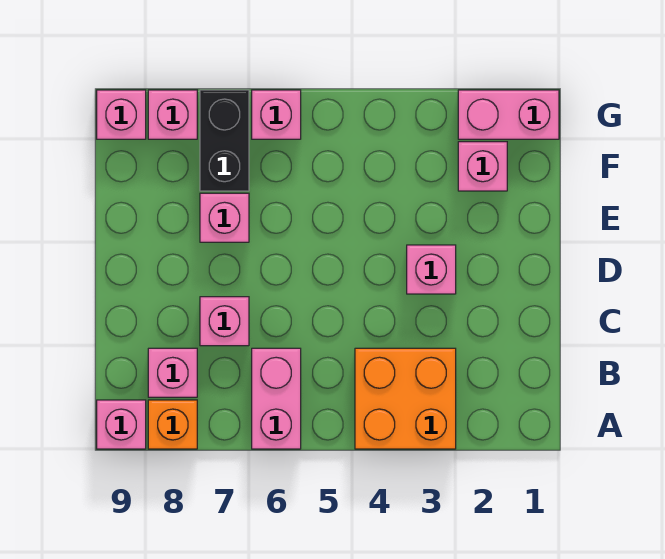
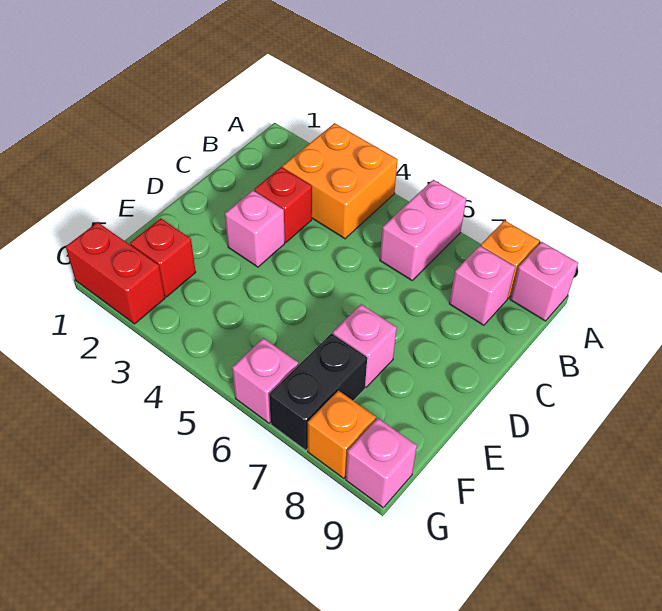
none -> red brick C3 level 1
pink brick C7 level 1 -> none
pink brick F2 level 1 -> red brick F2 level 1
pink brick G1:G2 level 1 -> red brick G1:G2 level 1
pink brick G8 level 1 -> orange brick G8 level 1

